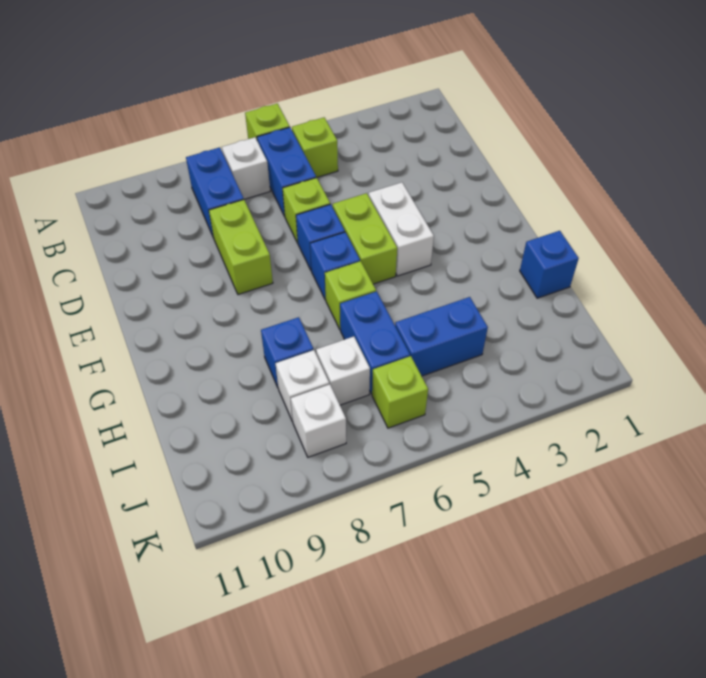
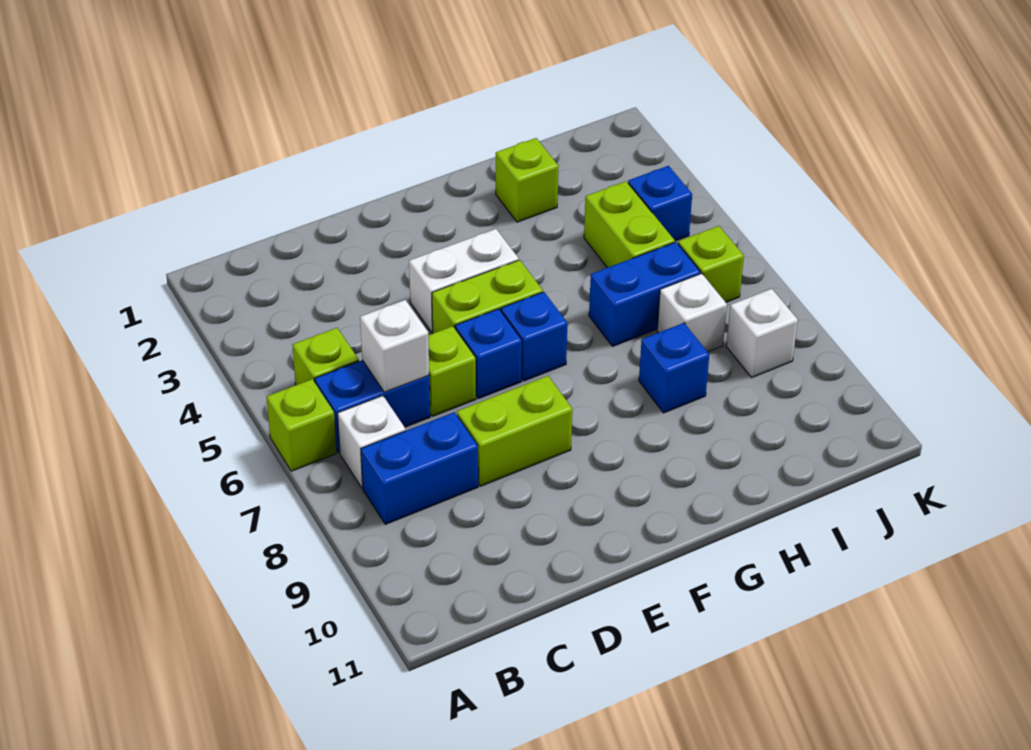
lime brick G6 level 1 -> lime brick H2 level 1
blue brick H1 level 1 -> blue brick J4 level 1
blue brick I4:I5 level 1 -> lime brick I4:I5 level 1
white brick I8 level 1 -> white brick C6 level 2

